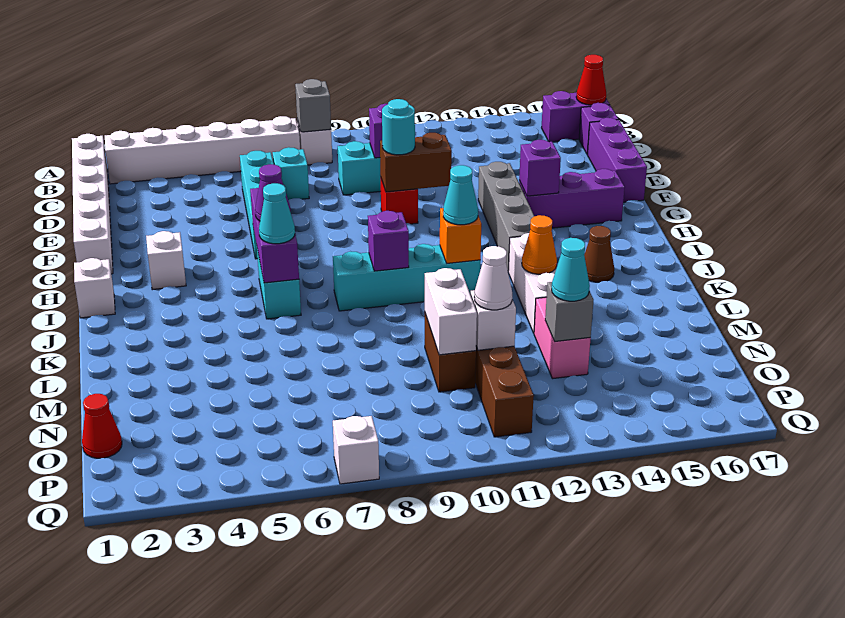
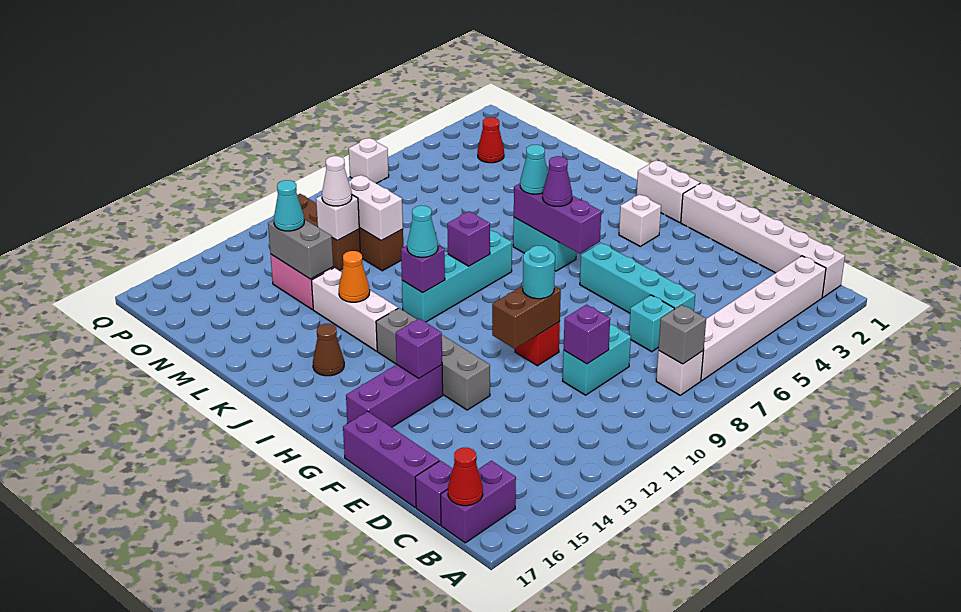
white brick I1 level 1 -> white brick H1:I1 level 1
orange brick J11 level 2 -> purple brick J11 level 2
grey brick N13 level 2 -> grey brick M13:N13 level 2
red cone O1 level 1 -> red cone O3 level 1

